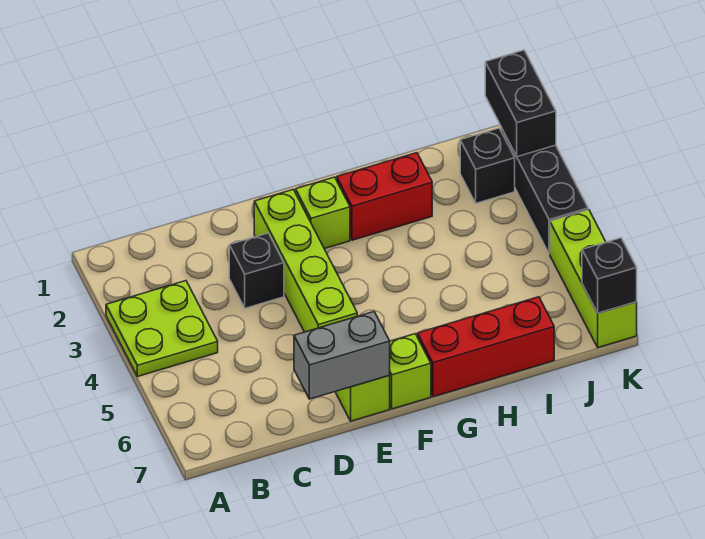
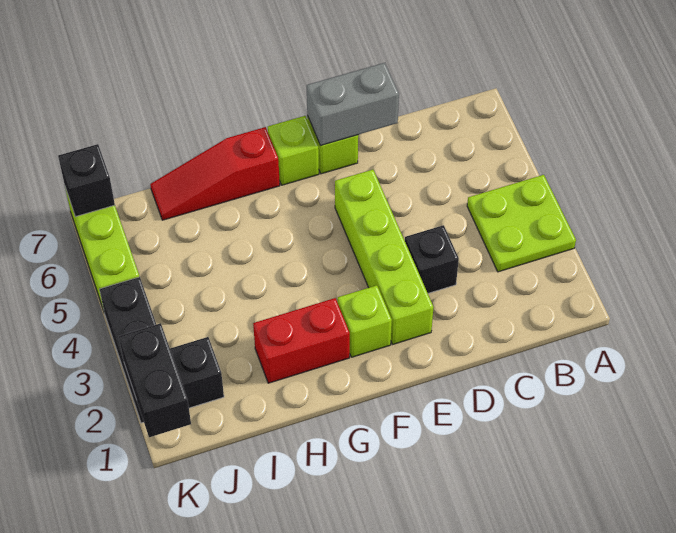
red brick G7:I7 level 1 -> red slope G7:I7 level 1 top G

